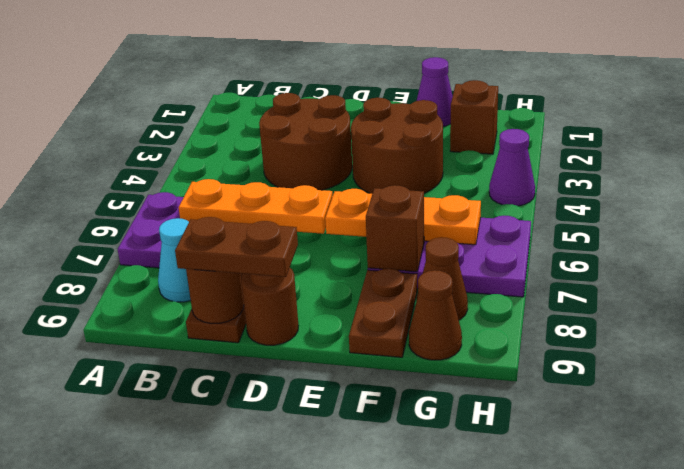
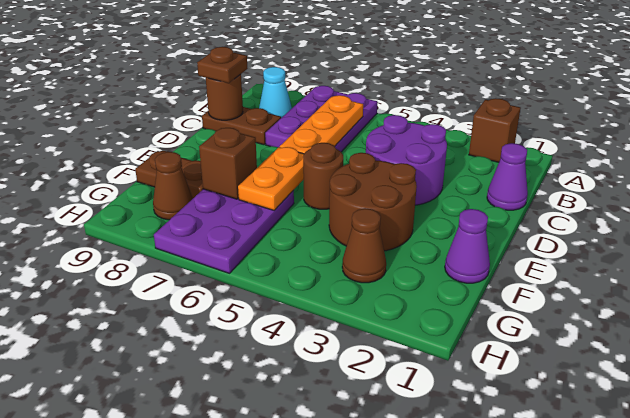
brown round brick C3:D4 level 1 -> purple round brick C3:D4 level 1
brown plate C9:D9 level 3 -> brown plate C9 level 3
brown round brick D9 level 1 -> brown round brick E5 level 1
orange plate E6:G6 level 2 -> orange plate E6:F6 level 2
brown brick G2 level 1 -> brown brick A2 level 1
brown cone G9 level 1 -> brown cone G3 level 1
purple cone H4 level 1 -> purple cone C1 level 1

